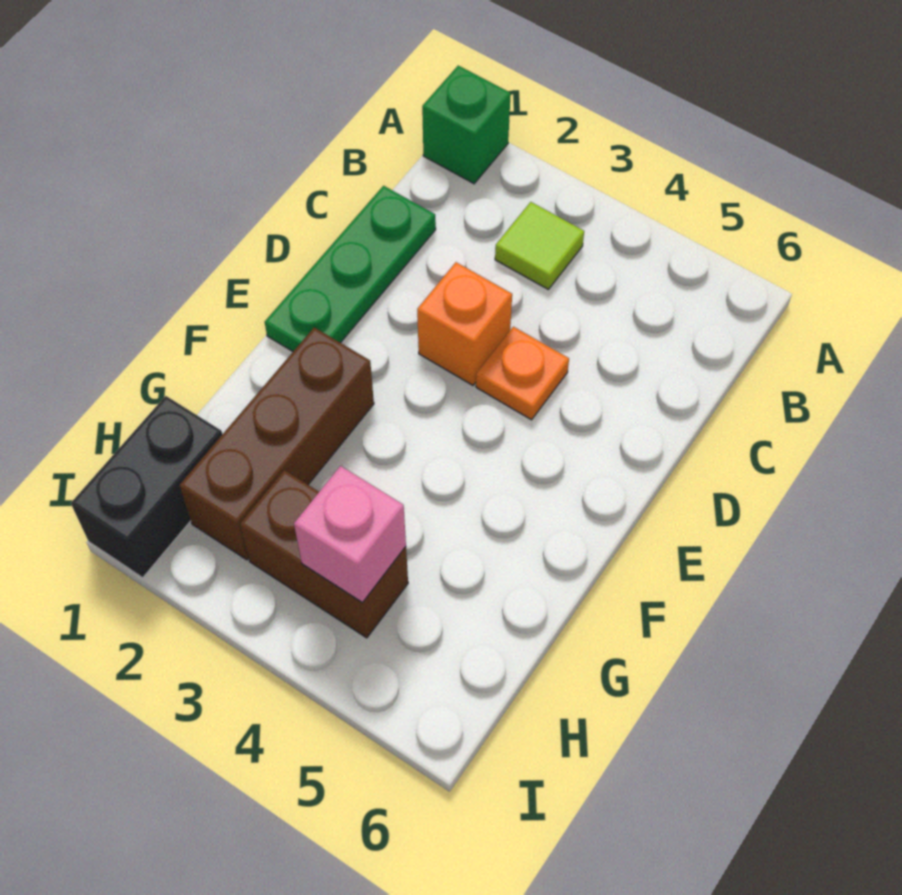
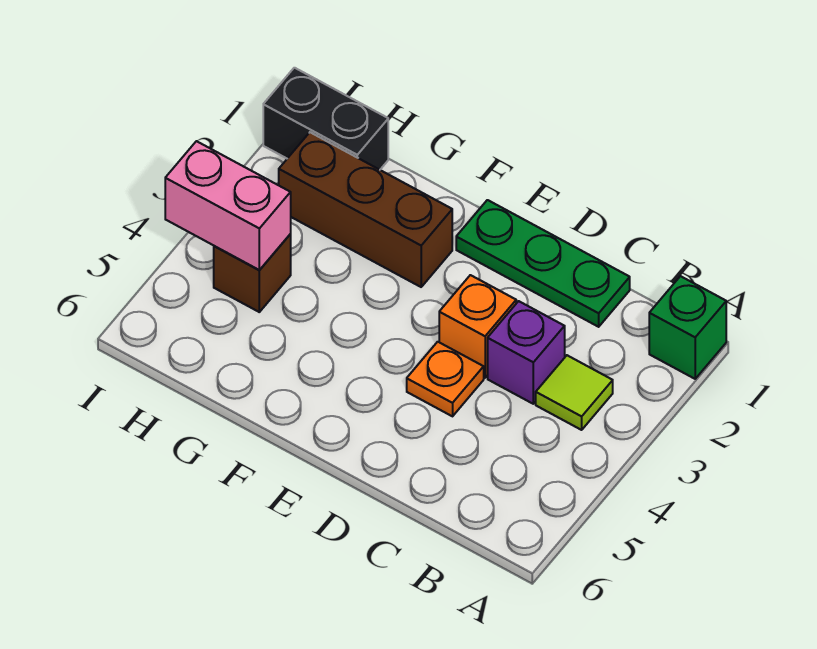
none -> purple brick C3 level 1
brown brick H3:H4 level 1 -> brown brick H4 level 1
pink brick H4 level 2 -> pink brick H4:I4 level 2

